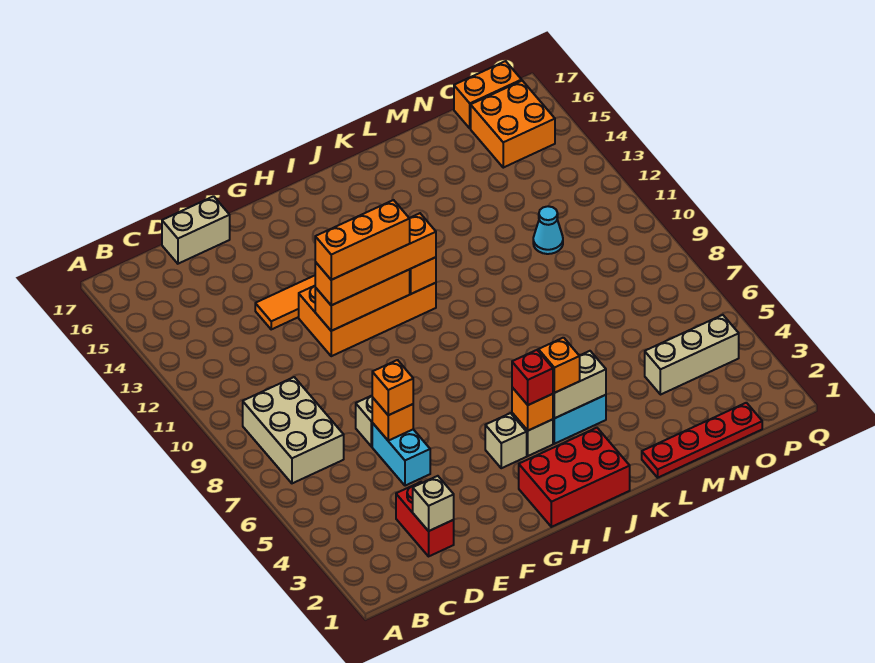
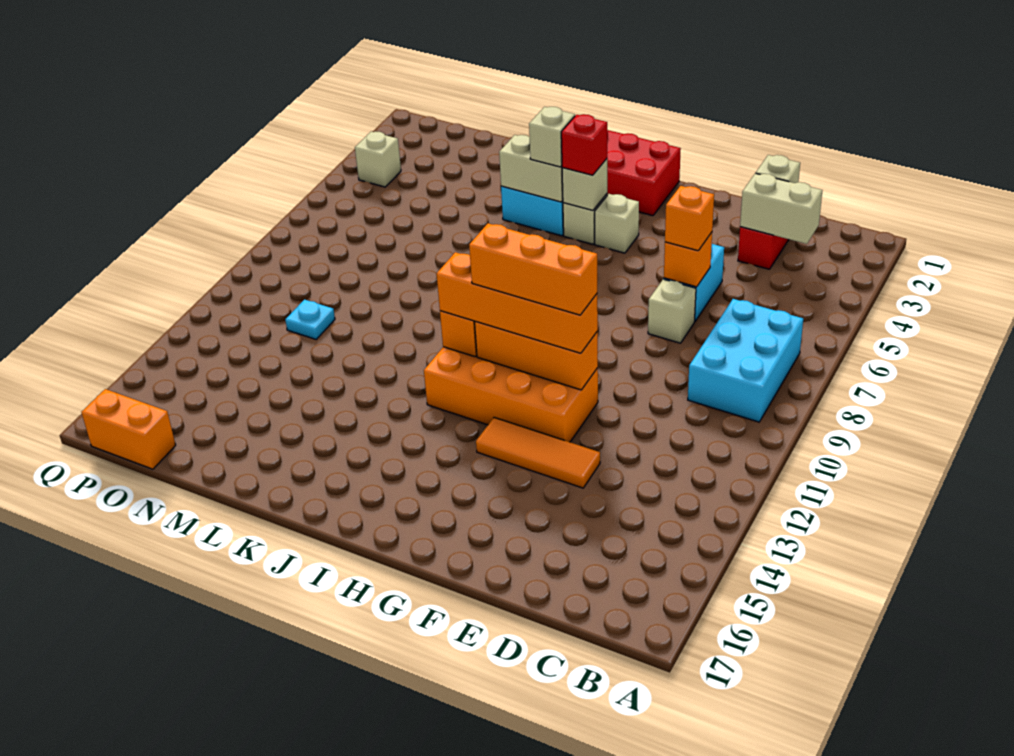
tan brick B7:C9 level 1 -> cyan brick B7:C9 level 1
tan brick D17:E17 level 1 -> tan brick C3:D3 level 2
orange brick I4 level 2 -> tan brick I4 level 2
orange brick J4 level 3 -> tan brick J4 level 3
red plate L1:O1 level 1 -> none
tan brick N4:P4 level 1 -> tan brick P4 level 1
cyan cone N11 level 1 -> cyan plate N11 level 1
orange brick O15:P16 level 1 -> none

